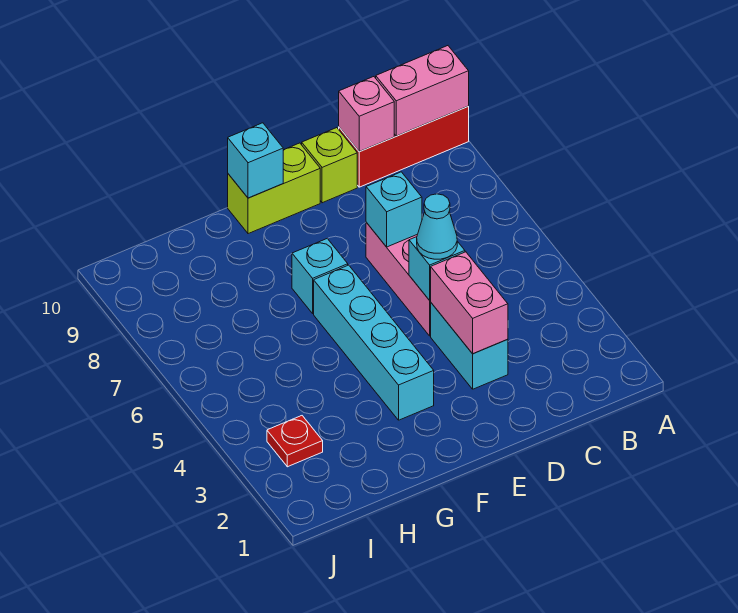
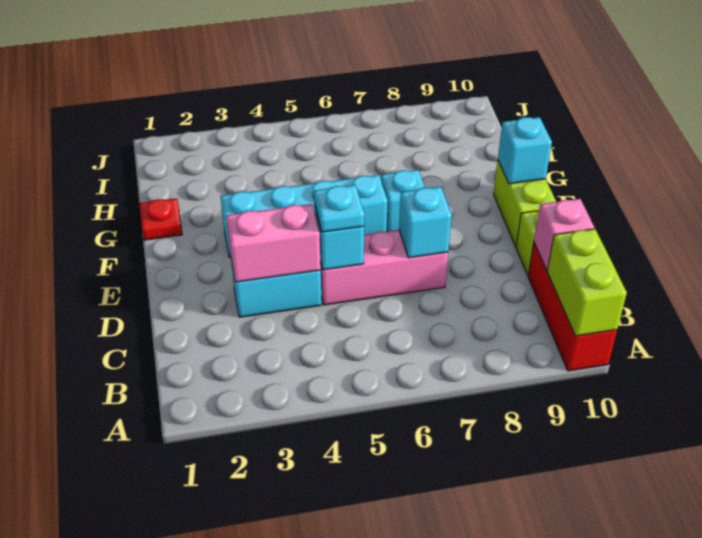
pink brick A10:B10 level 2 -> lime brick A10:B10 level 2
cyan cone D5 level 3 -> cyan plate D5 level 3
red plate I3 level 1 -> red plate G1 level 1

